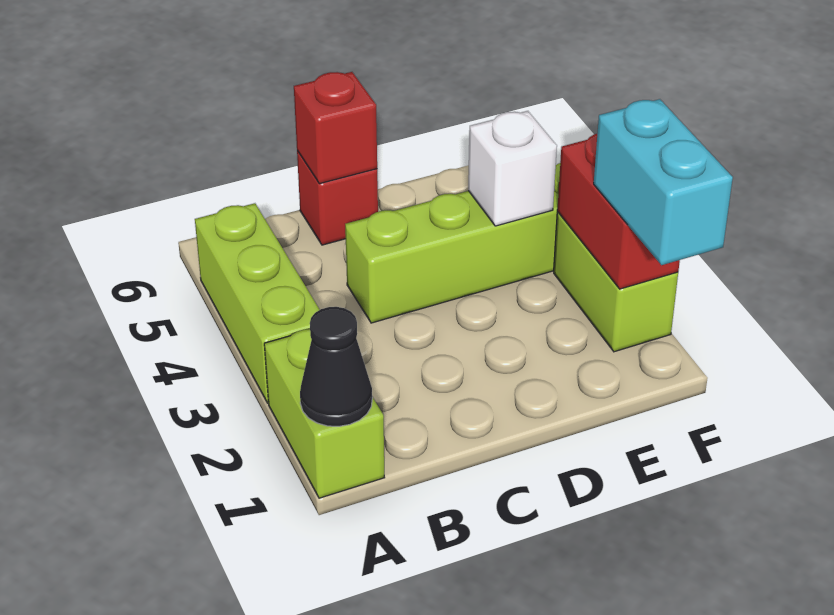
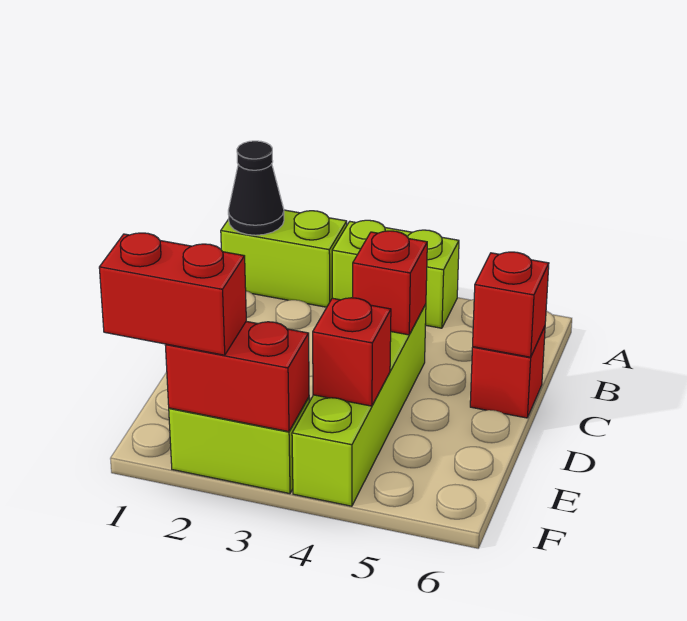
lime brick A3:A5 level 1 -> lime brick A3:A4 level 1
none -> red brick C4 level 2
white brick E4 level 2 -> red brick E4 level 2
cyan brick F1:F2 level 3 -> red brick F1:F2 level 3

